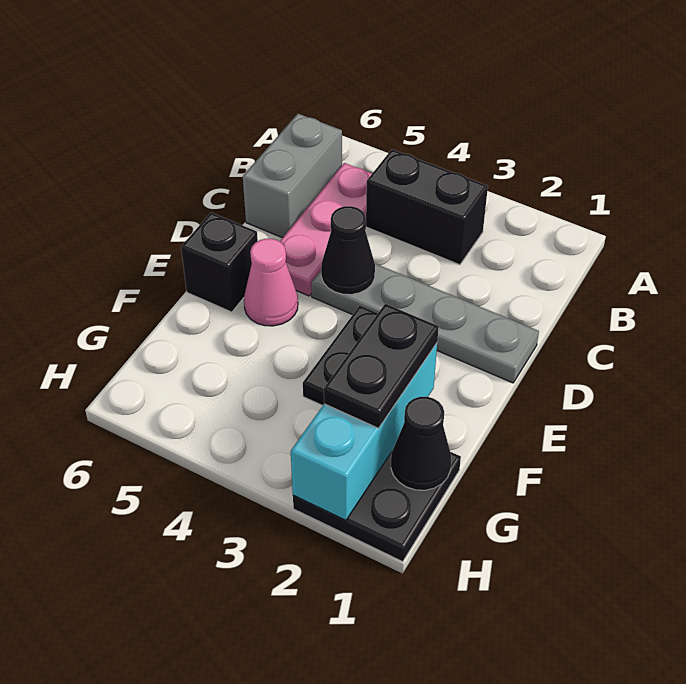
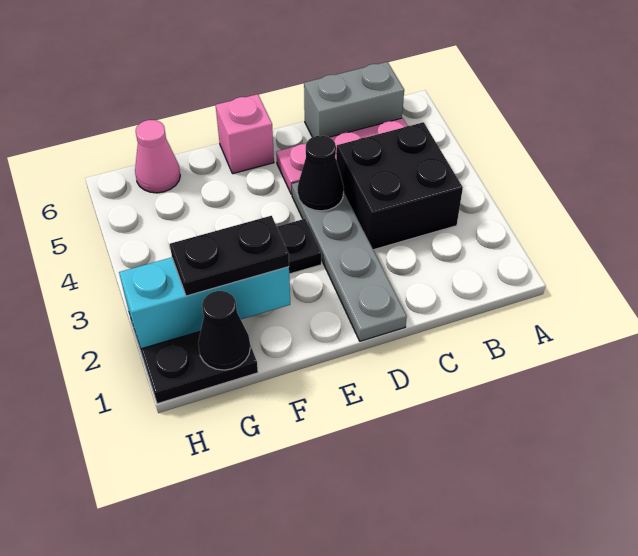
black brick B3:B4 level 1 -> black brick B3:C4 level 1
pink cone E5 level 1 -> pink cone G6 level 1
black brick E6 level 1 -> pink brick E6 level 1

